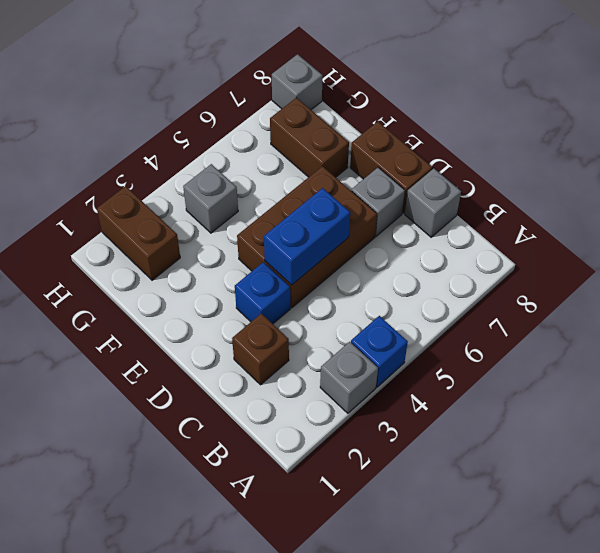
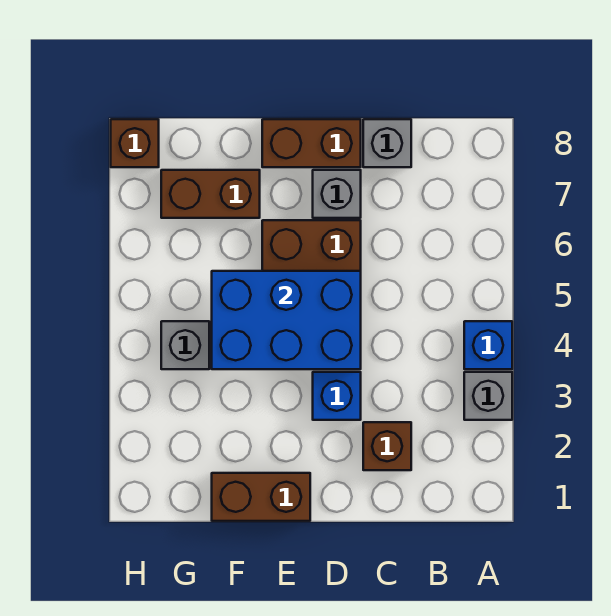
blue brick D4:D5 level 2 -> blue brick D4:F5 level 2
brown brick G2:H2 level 1 -> brown brick E1:F1 level 1
grey brick H8 level 1 -> brown brick H8 level 1

